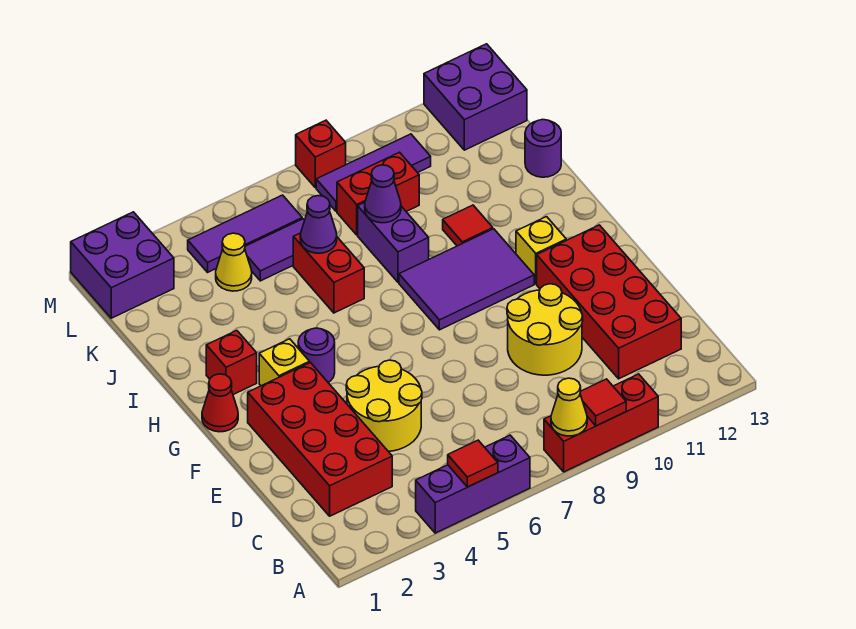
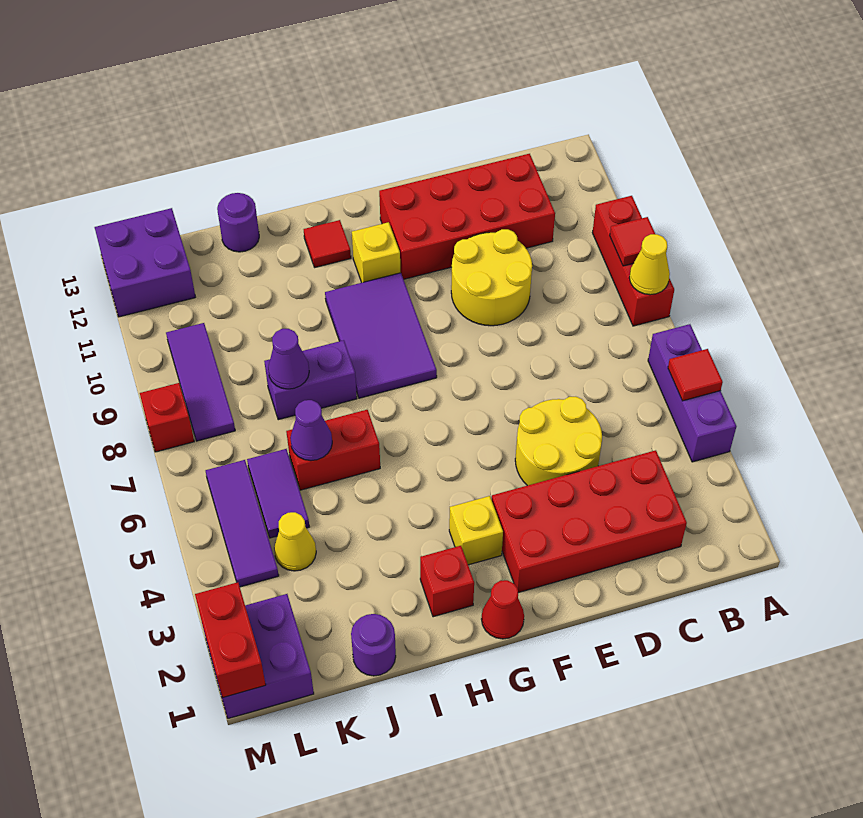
purple round brick G4 level 1 -> purple round brick J1 level 1
red tile I10 level 1 -> red tile H12 level 1
red brick K8:K9 level 1 -> red brick M1:M2 level 2

